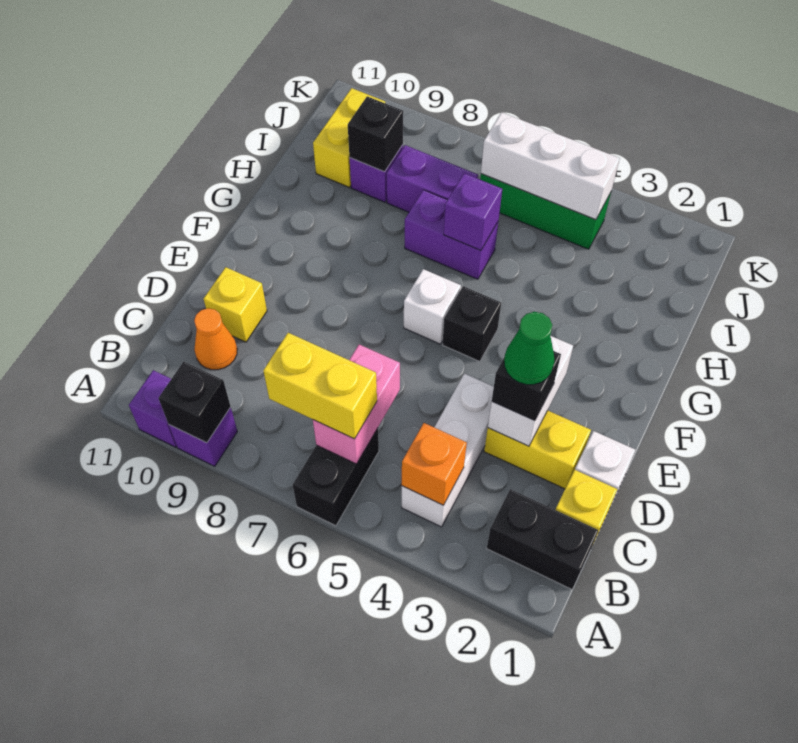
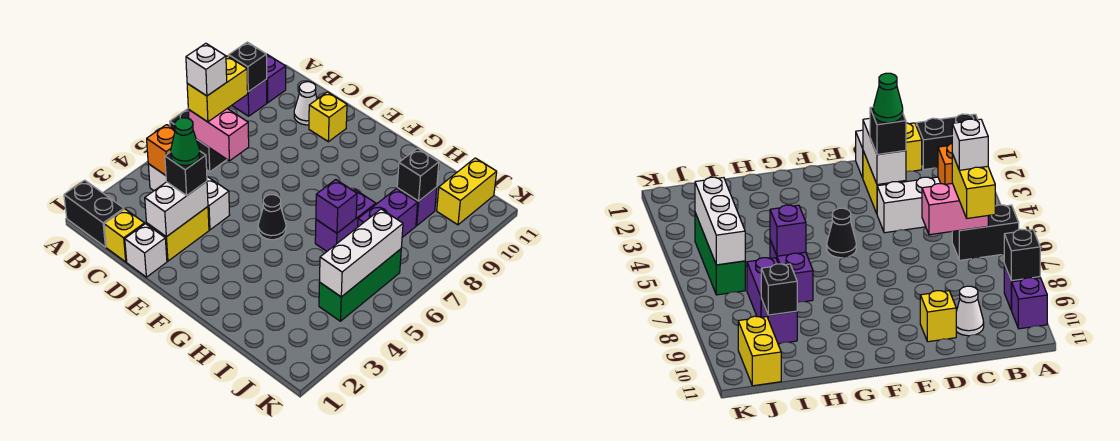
black brick B1:B2 level 1 -> black brick A1:B1 level 1
orange cone C10 level 1 -> white cone C10 level 1
white brick D3:E3 level 2 -> white brick D2:D3 level 2
black brick F5 level 1 -> black cone F5 level 1
white brick F6 level 1 -> white brick B6 level 4
yellow brick I10:J10 level 1 -> yellow brick J10:J11 level 1

